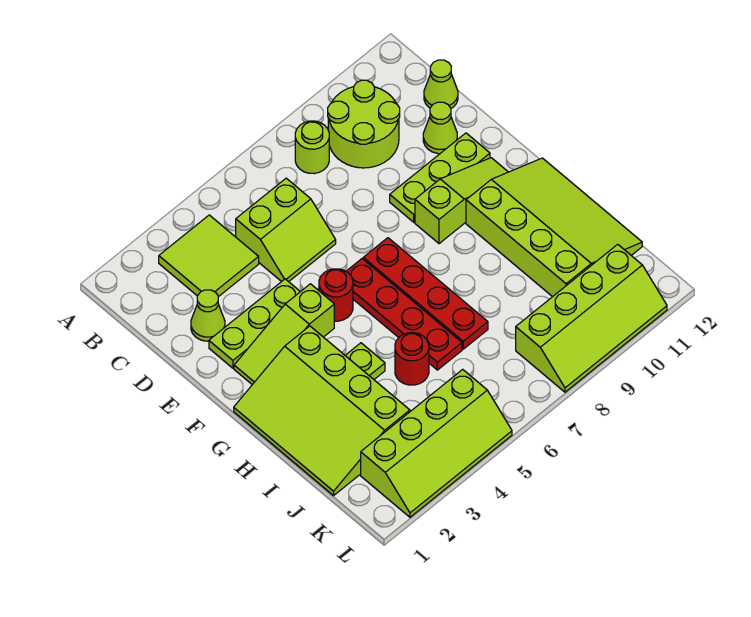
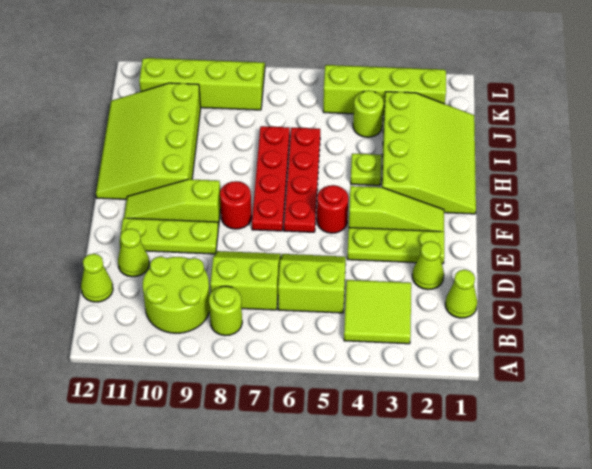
none -> lime cone C1 level 1
none -> lime slope C7:D8 level 1 top C
red round brick I5 level 1 -> red round brick F8 level 1
none -> lime round brick J4 level 1

